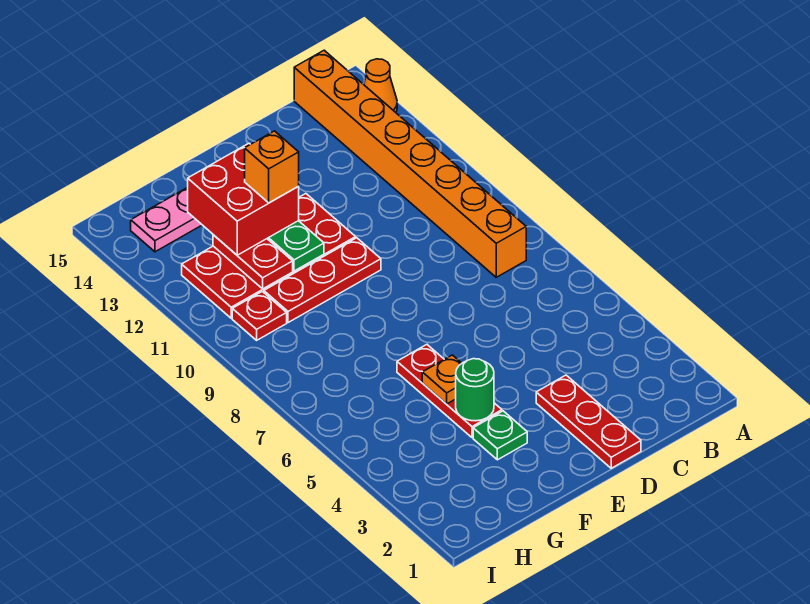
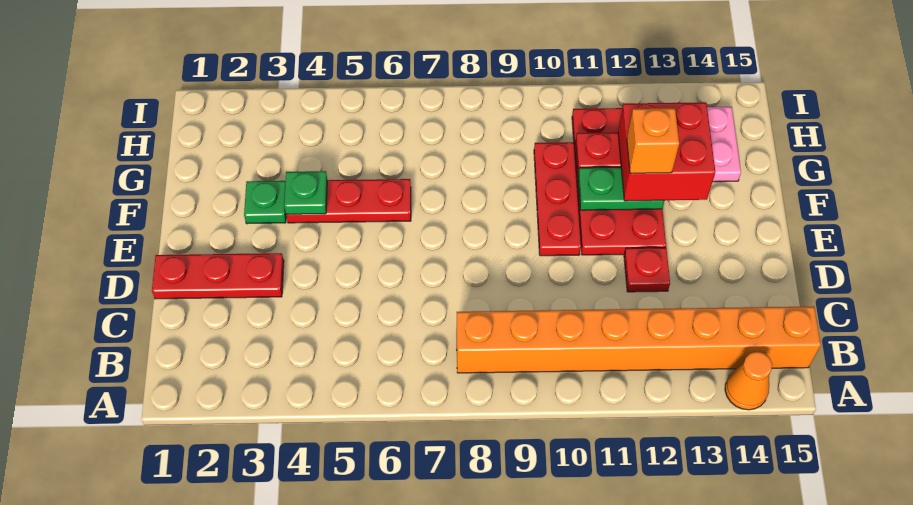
green round brick F4 level 2 -> green plate F4 level 2
orange plate F5 level 2 -> none
red plate H10 level 1 -> red plate D12 level 1

